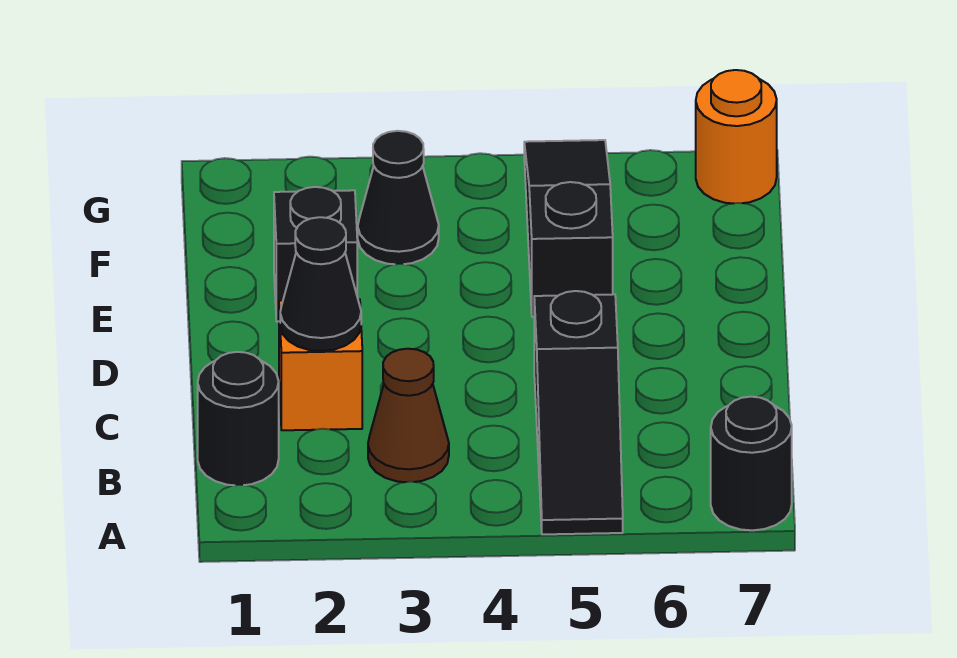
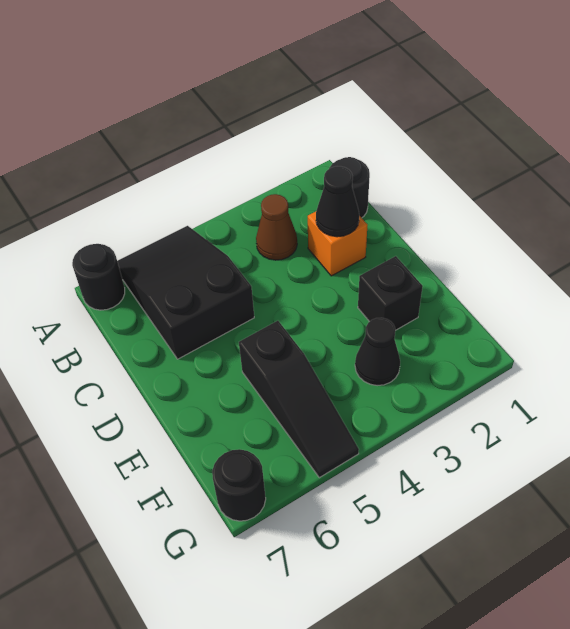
black slope A5:C5 level 1 top C -> black slope A5:C6 level 1 top C
orange round brick G7 level 1 -> black round brick G7 level 1

